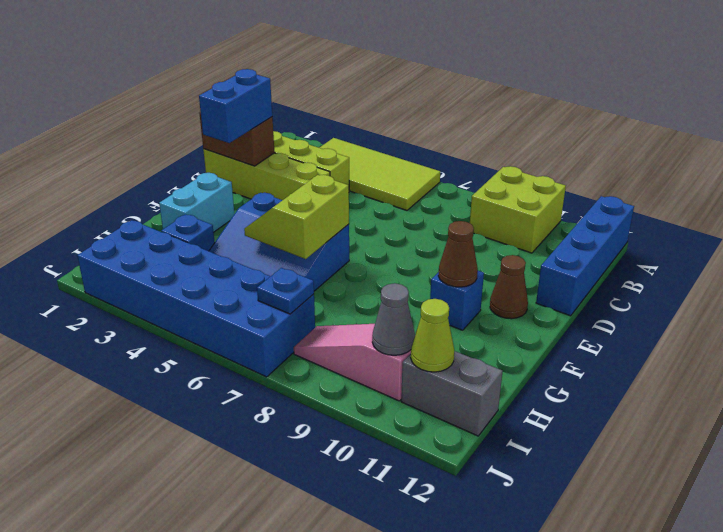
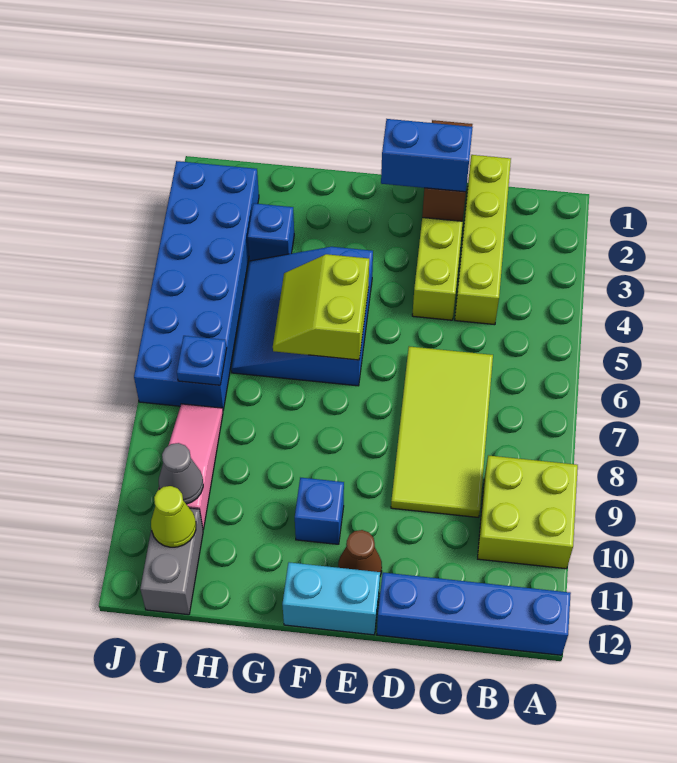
lime tile A3:B6 level 1 -> lime tile C6:D9 level 1
cyan brick F2:G2 level 1 -> cyan brick E12:F12 level 1
lime slope F5:G6 level 2 top 6 -> lime slope F5:G6 level 2 top F
brown cone F10 level 2 -> none

